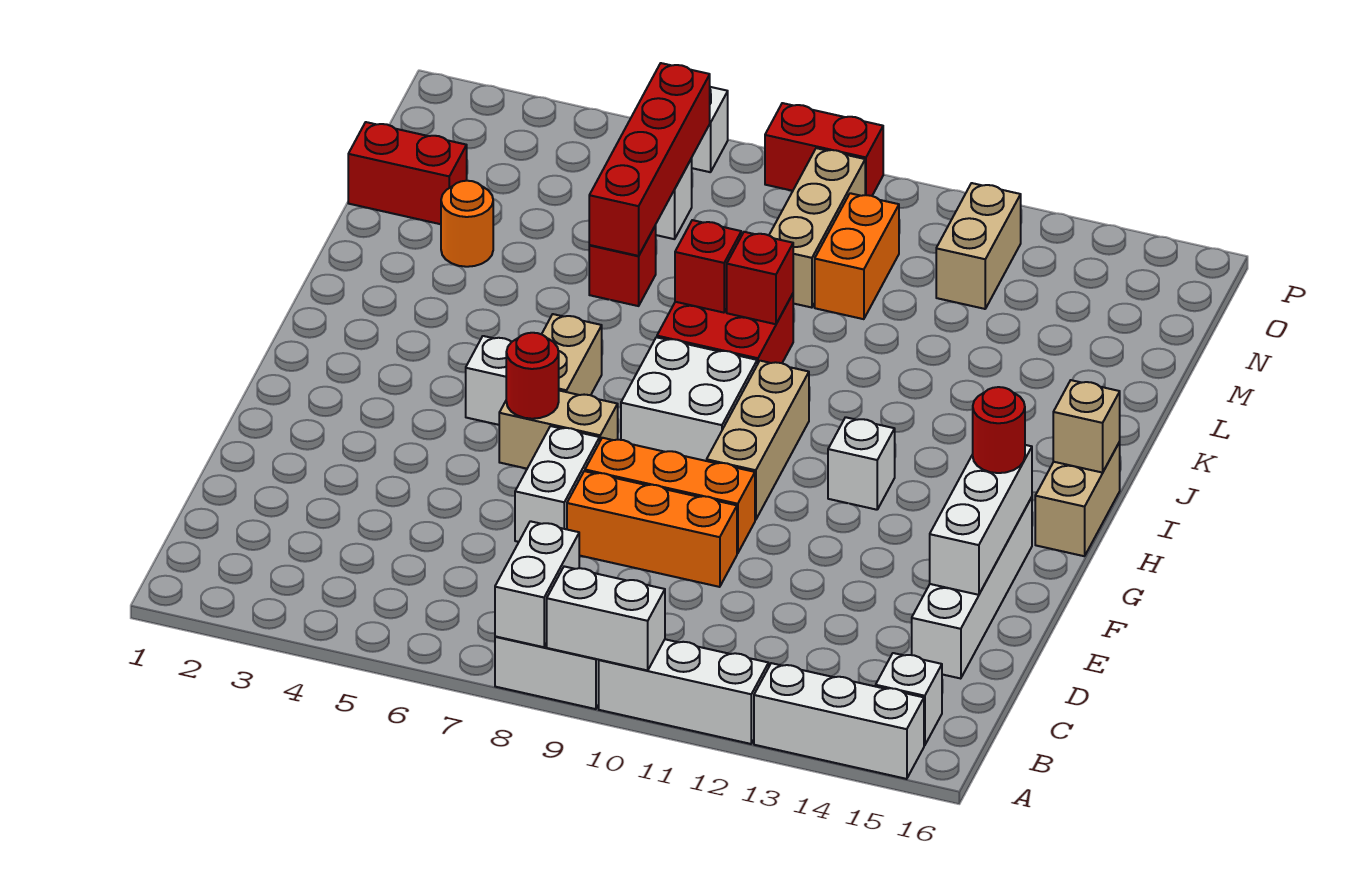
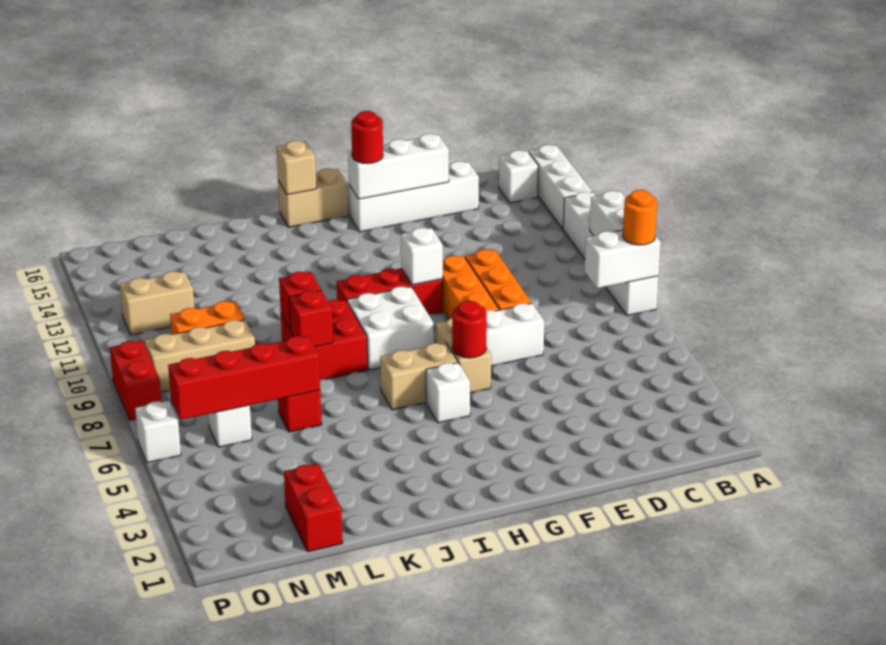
tan brick G10:I10 level 1 -> red brick G10:I10 level 1
white brick H12 level 1 -> white brick G10 level 2
orange round brick L3 level 1 -> orange round brick A8 level 3

